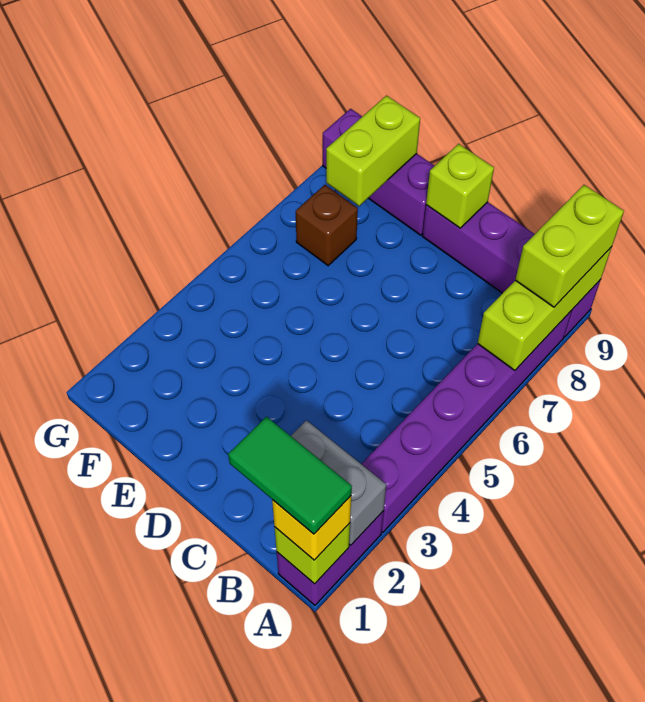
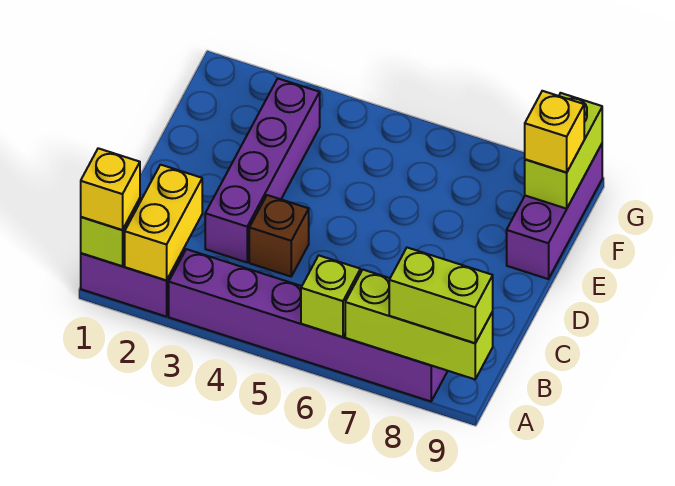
green tile A1:B1 level 4 -> none
grey brick A2:B2 level 2 -> yellow brick A2:B2 level 2
purple brick A9:D9 level 1 -> purple brick C3:F3 level 1
lime brick D9 level 2 -> lime brick A6 level 2
brown brick F7 level 1 -> brown brick C4 level 1
lime brick F8:F9 level 2 -> lime brick F9:G9 level 2
none -> yellow brick F9 level 3

